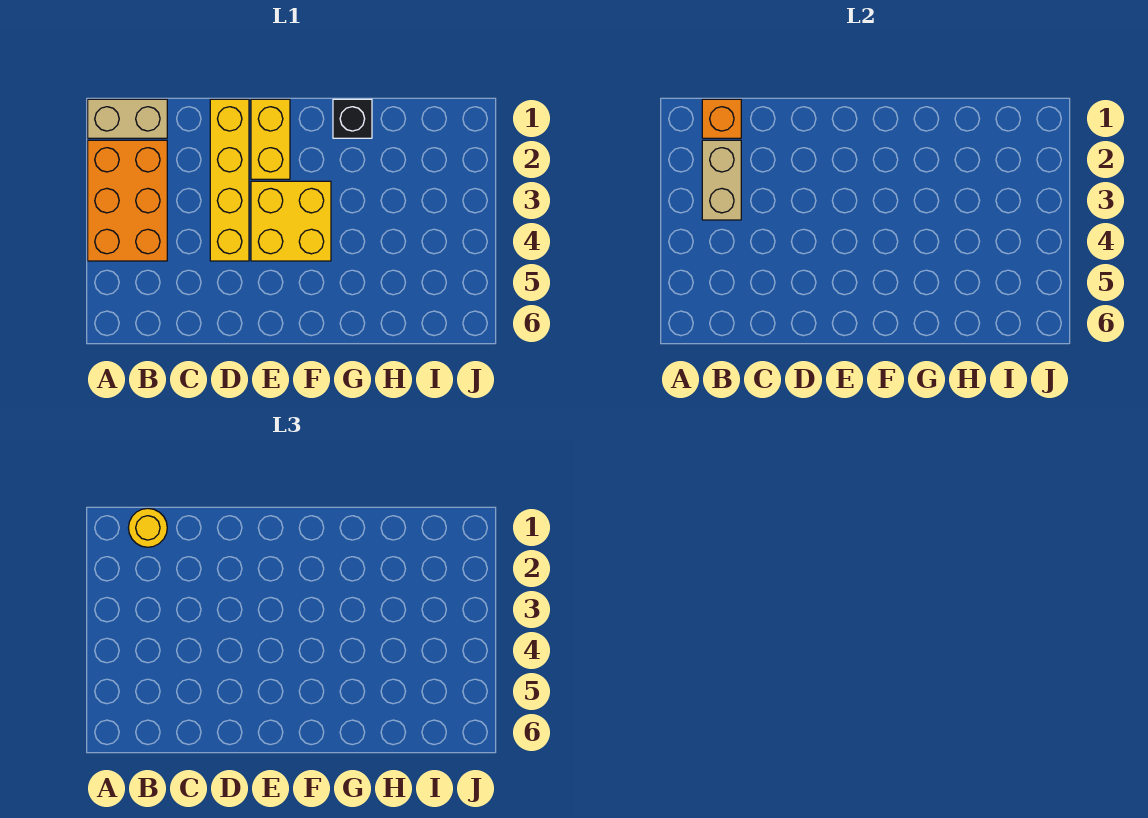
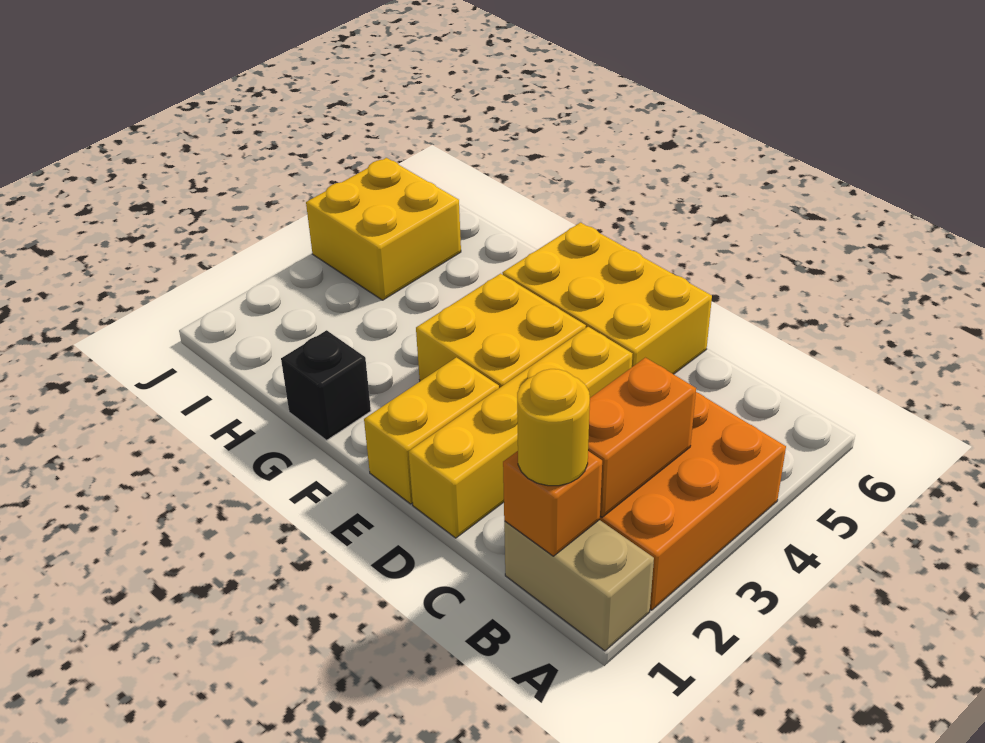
tan brick B2:B3 level 2 -> orange brick B2:B3 level 2
none -> yellow brick D5:F6 level 1
none -> yellow brick I4:J5 level 1

